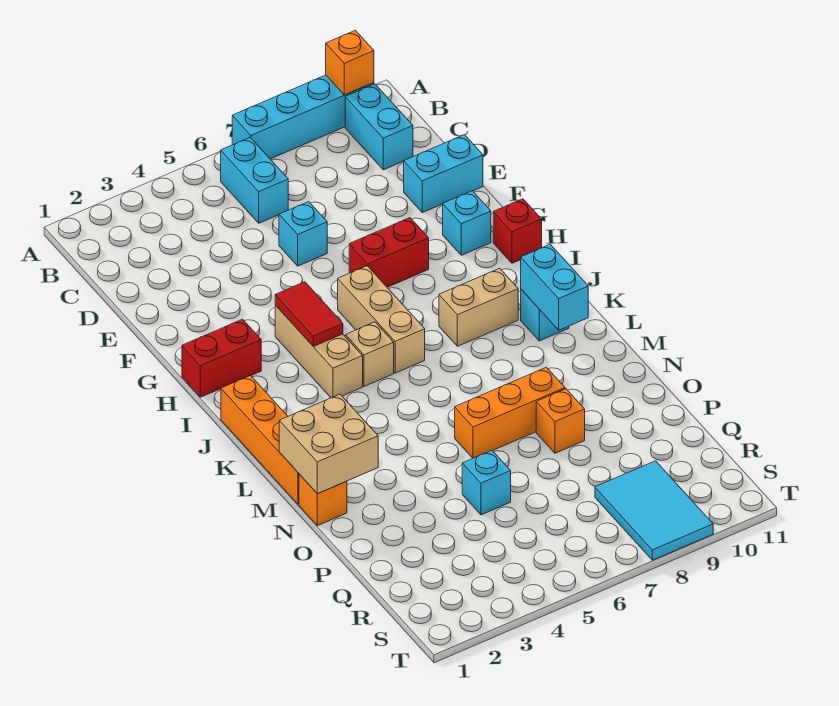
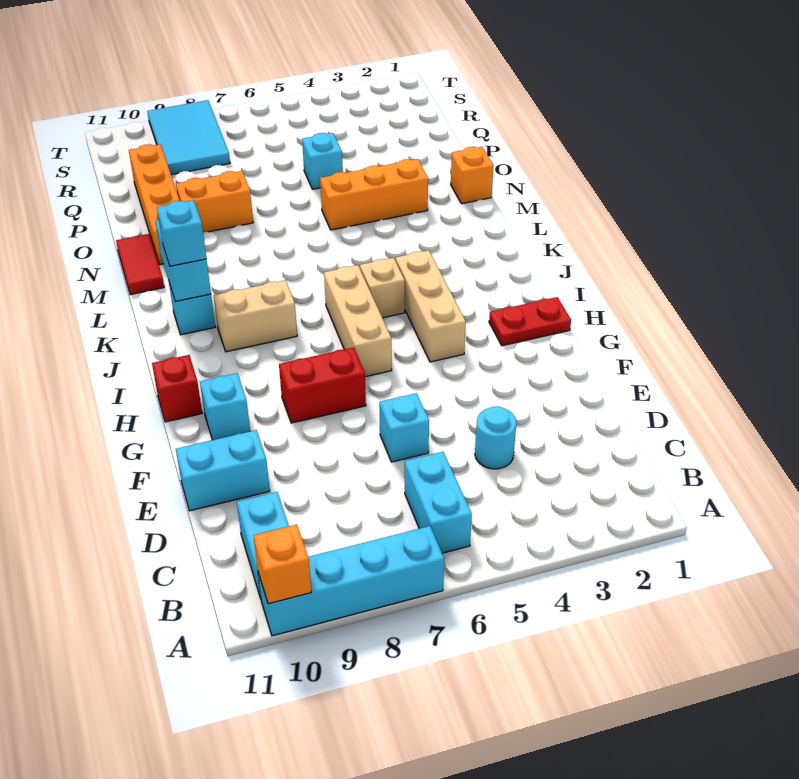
none -> cyan round brick D4 level 1
red brick H1:H2 level 1 -> red plate H1:H2 level 1
red tile H4:I4 level 2 -> red tile M11:N11 level 1
orange brick J1:M1 level 1 -> orange brick N10:Q10 level 1
none -> cyan brick K10 level 3
tan brick M1:N2 level 2 -> none
orange brick N6:N8 level 1 -> orange brick N3:N5 level 1
orange brick O8 level 1 -> orange brick O8:O9 level 1

